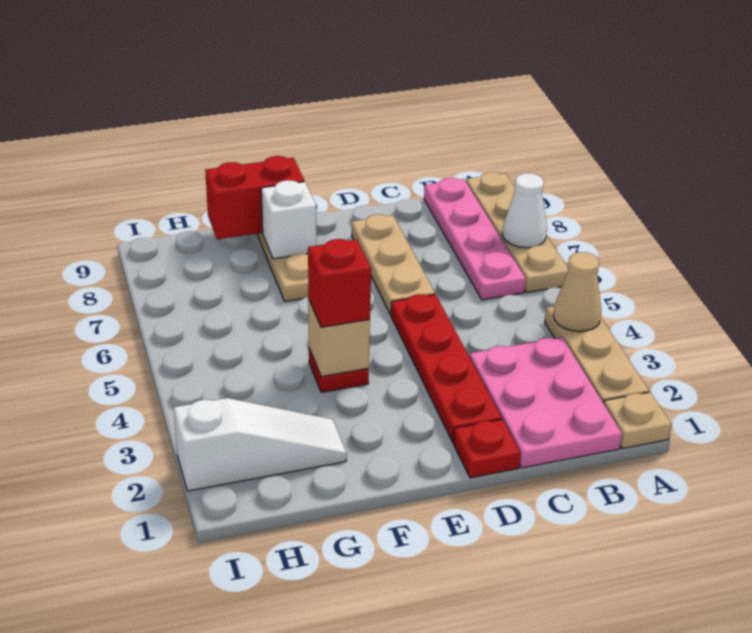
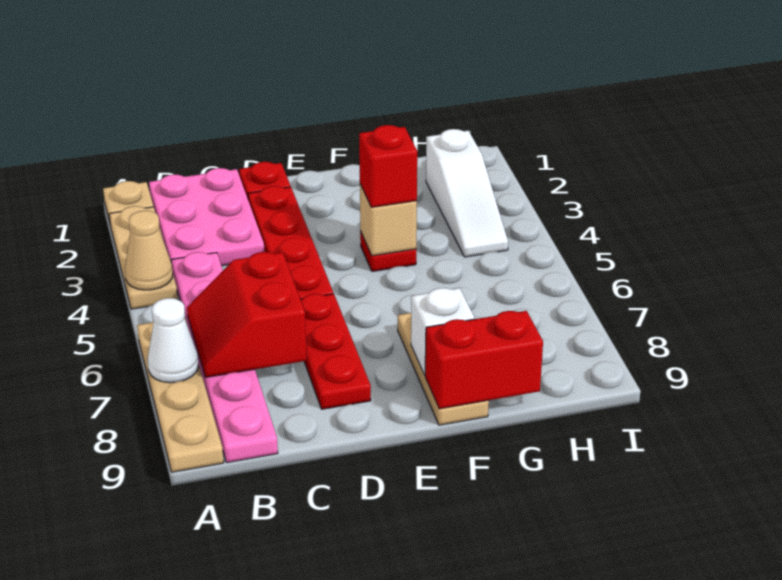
pink plate B6:B9 level 1 -> pink plate B4:B9 level 1
none -> red slope B6:C7 level 2 top C
tan plate D6:D8 level 1 -> red plate D6:D8 level 1
white slope G2:I2 level 1 top I -> white slope H2:H4 level 1 top 2

